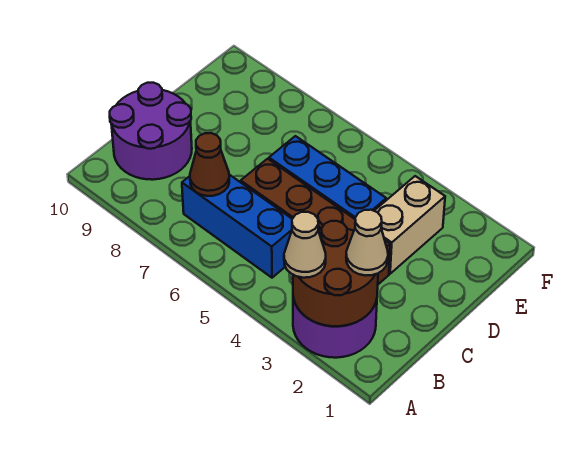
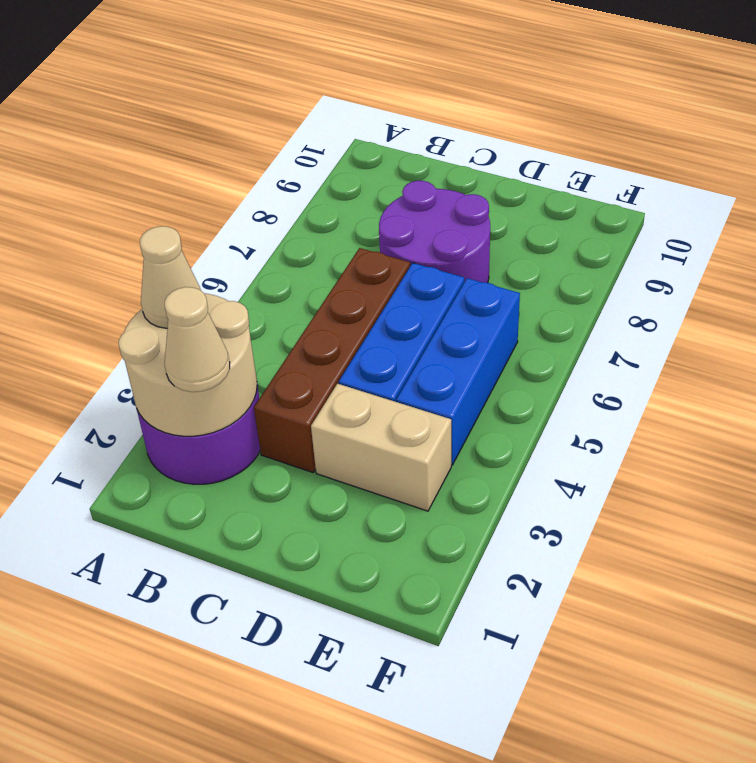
brown round brick A2:B3 level 2 -> tan round brick A2:B3 level 2
blue brick B5:B7 level 1 -> blue brick E4:E6 level 1
brown cone B7 level 2 -> none
purple round brick B9:C10 level 1 -> purple round brick C7:D8 level 1

